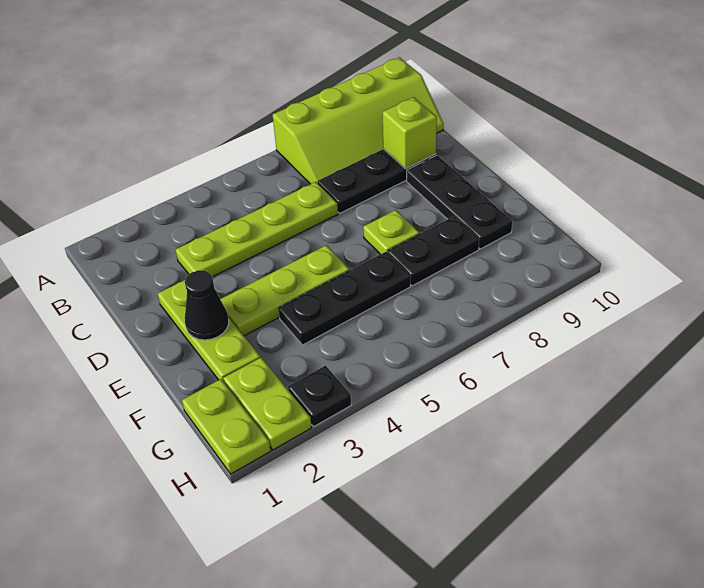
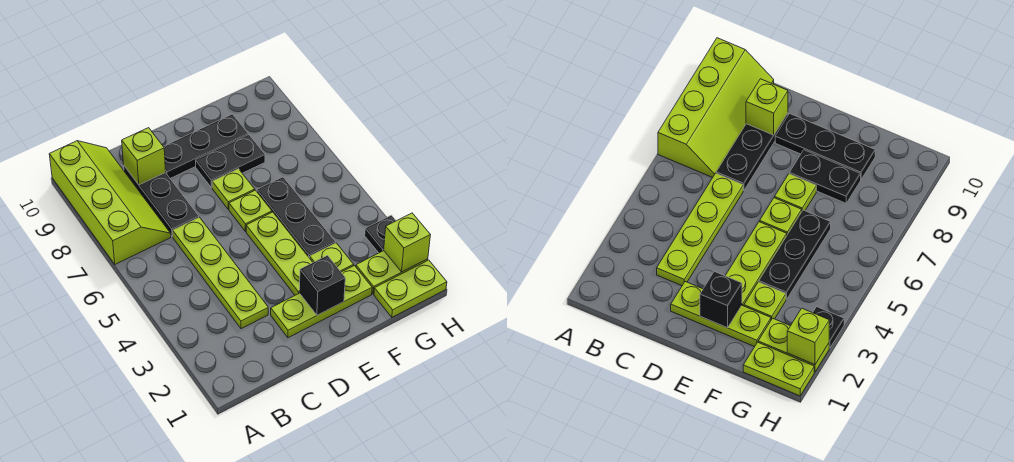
black cone E2 level 2 -> black brick E2 level 2
none -> lime plate E6 level 1
none -> lime plate F3 level 1
black plate F7:F8 level 1 -> black plate E8:F8 level 1
none -> lime brick H2 level 2

